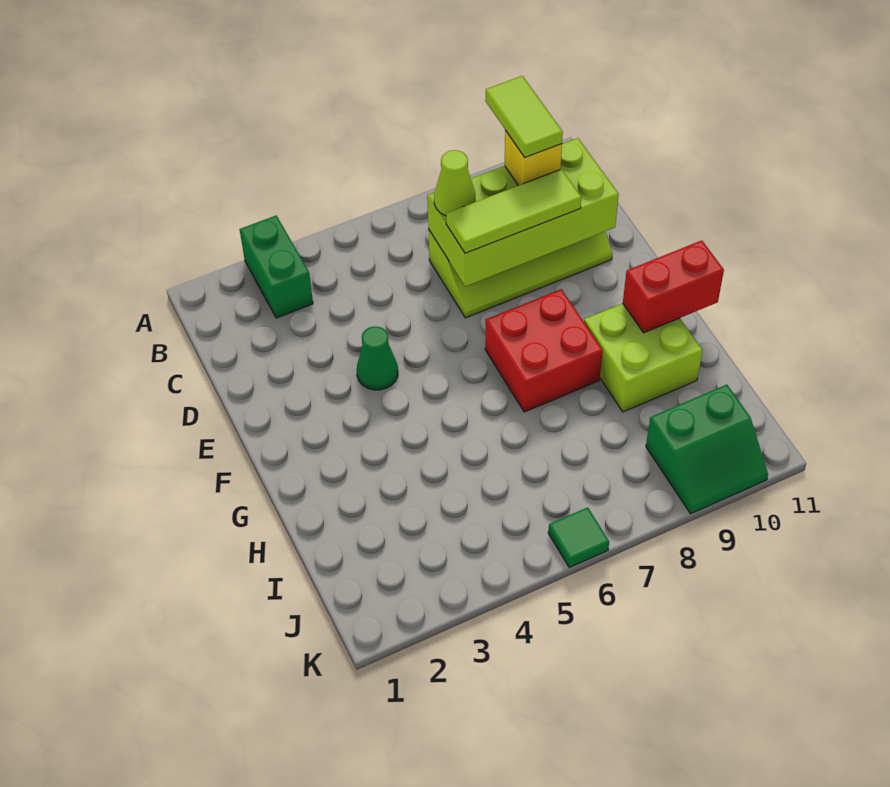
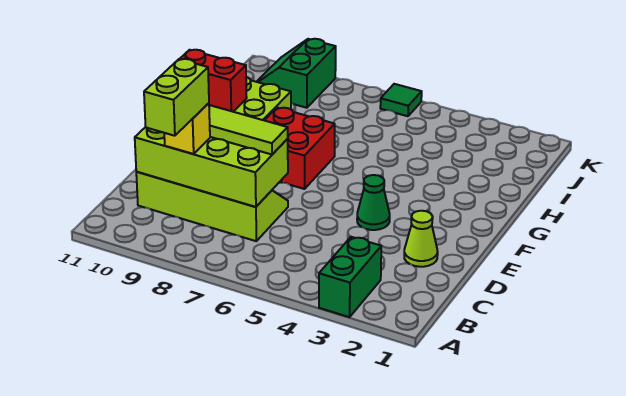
lime tile B9:C9 level 4 -> lime brick B9:C9 level 4
lime cone C7 level 3 -> lime cone D2 level 1
green slope J9:K10 level 1 top J -> green slope J9:K10 level 1 top 9

